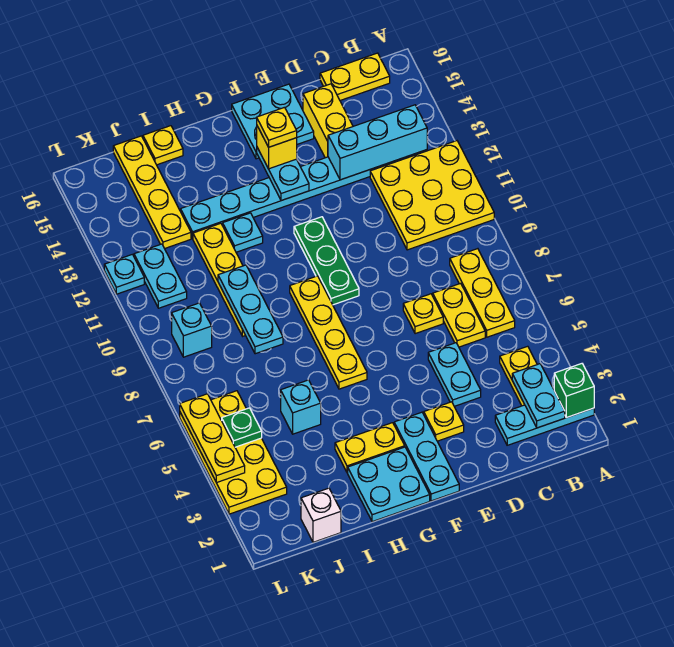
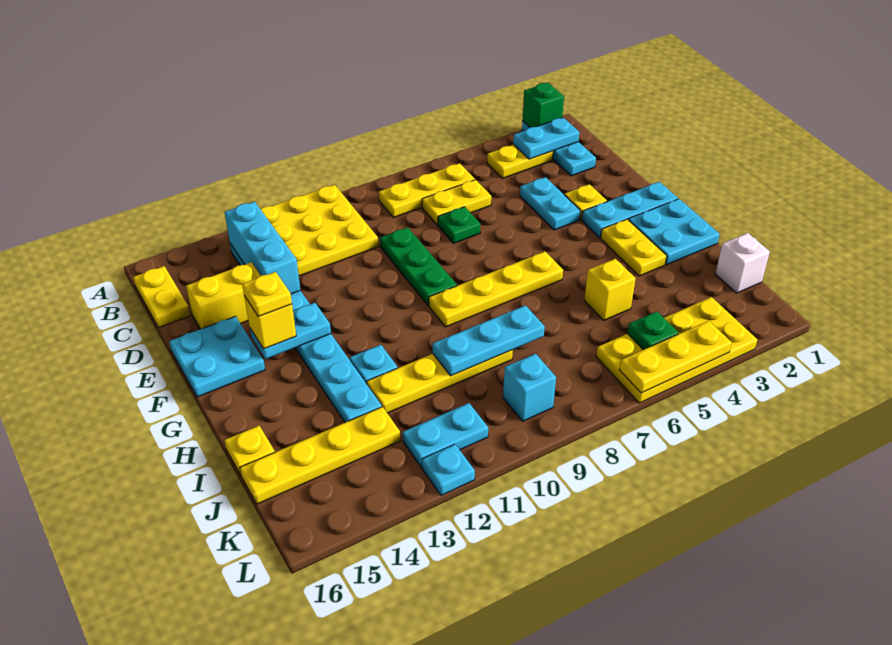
cyan plate D4:D5 level 1 -> cyan plate D4:E4 level 1
yellow plate D7 level 1 -> green plate D7 level 1
green plate F9:F11 level 1 -> green plate D9:F9 level 1
cyan brick I5 level 1 -> yellow brick I5 level 1

